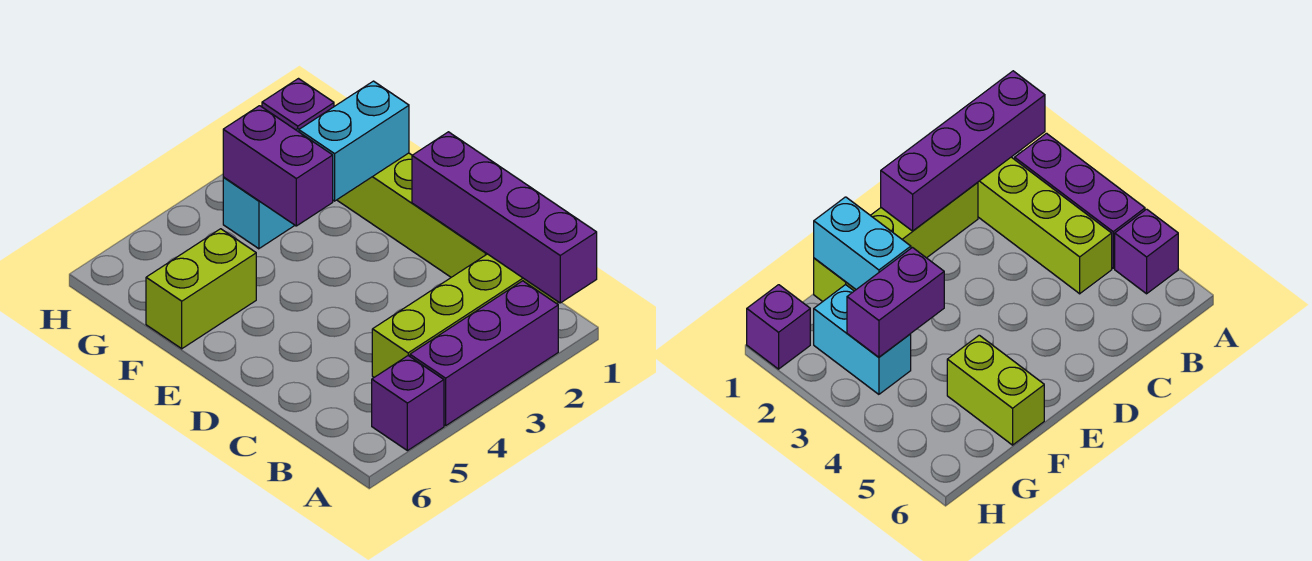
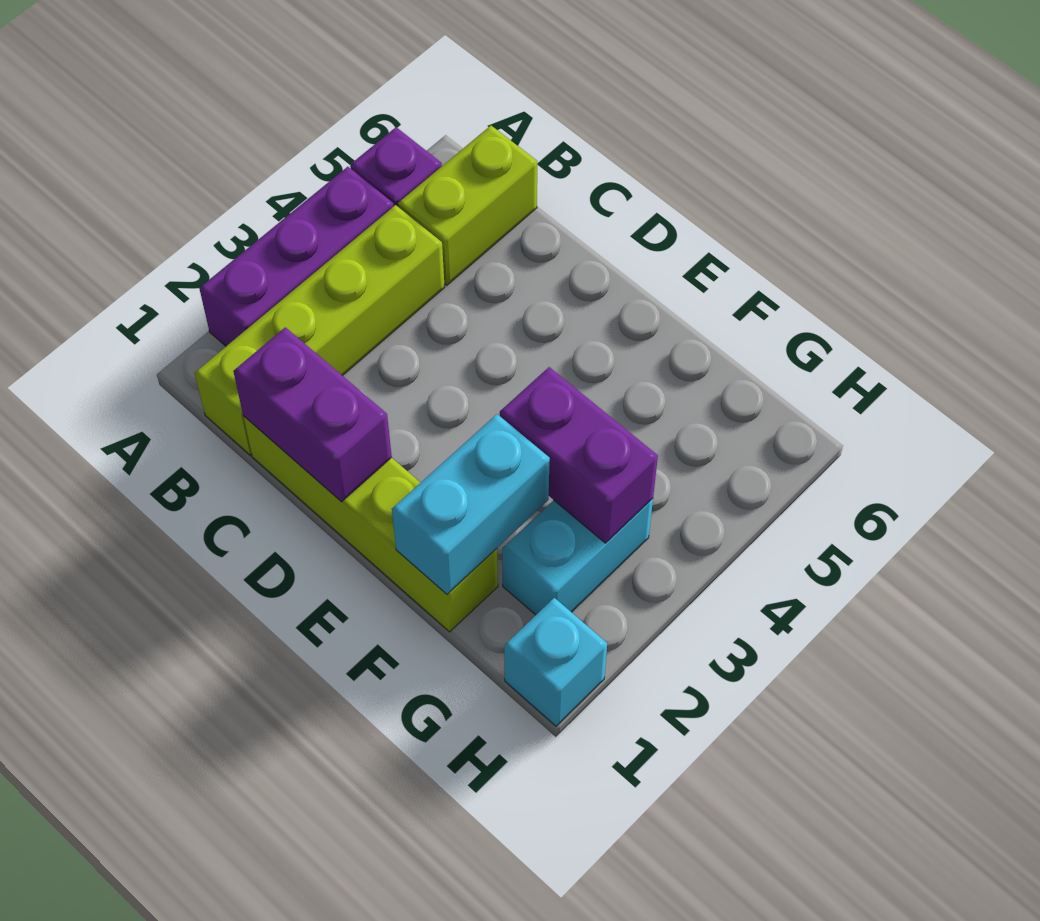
purple brick A1:D1 level 2 -> purple brick C1:D1 level 2
lime brick F5:F6 level 1 -> lime brick B5:B6 level 1
purple brick H1 level 1 -> cyan brick H1 level 1

